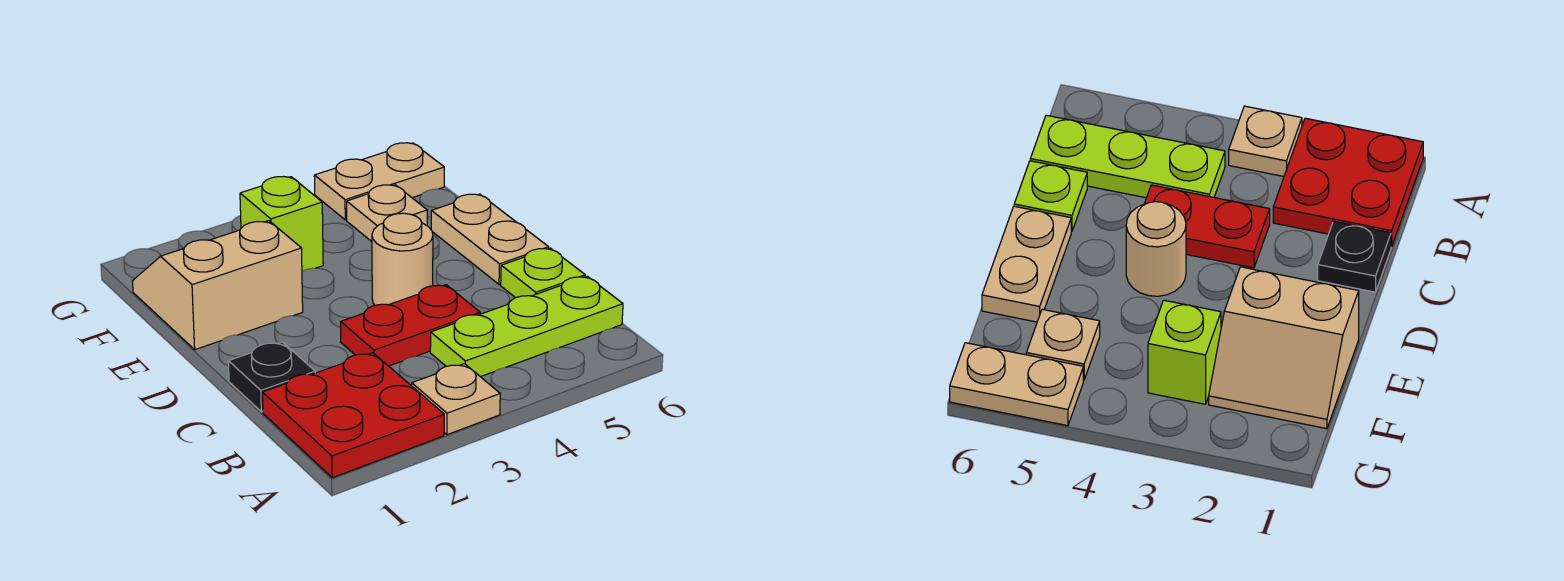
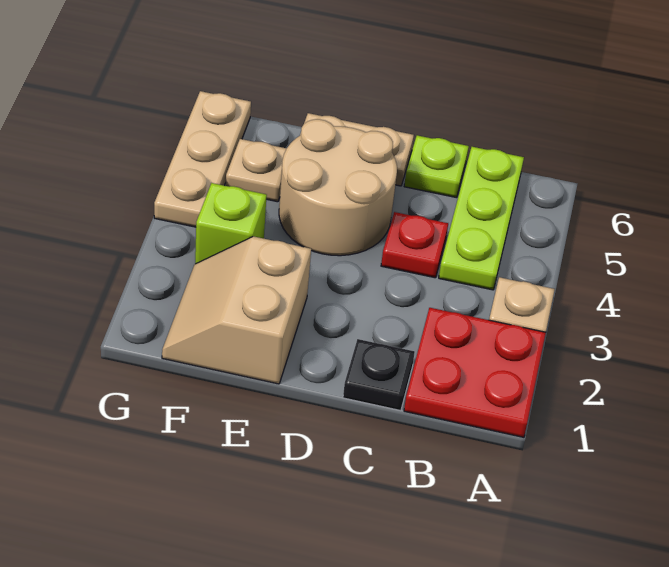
red plate C3:C4 level 1 -> red plate C4 level 1
tan round brick D4 level 1 -> tan round brick D4:E5 level 1
tan plate G5:G6 level 1 -> tan plate G4:G6 level 1

